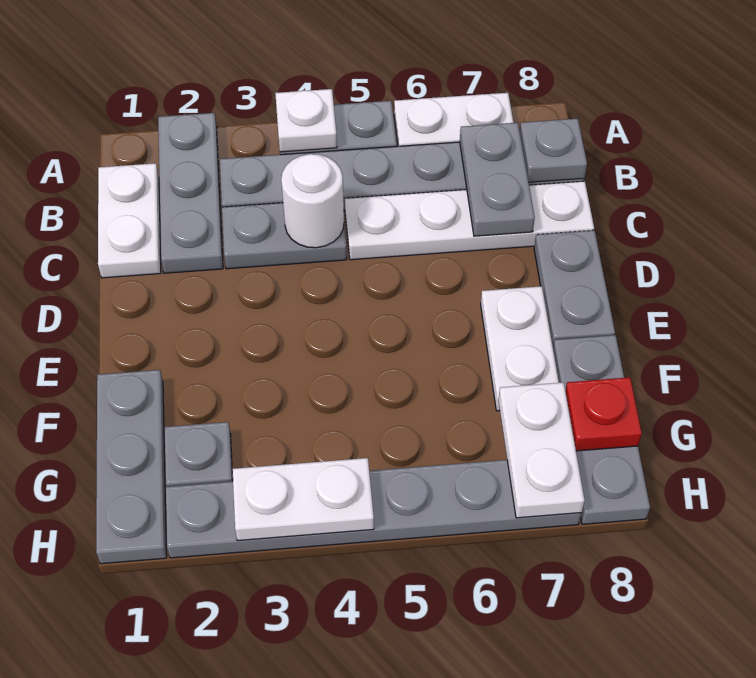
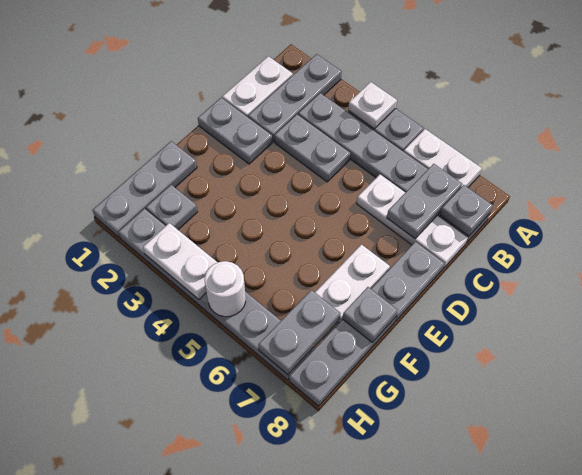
white round brick C4 level 2 -> white round brick H5 level 2
white plate C5:C8 level 1 -> white plate C6:C8 level 1
none -> grey plate D1:D2 level 1
none -> grey plate F8 level 2
white plate G7:H7 level 2 -> grey plate G7:H7 level 2
red plate G8 level 2 -> none

